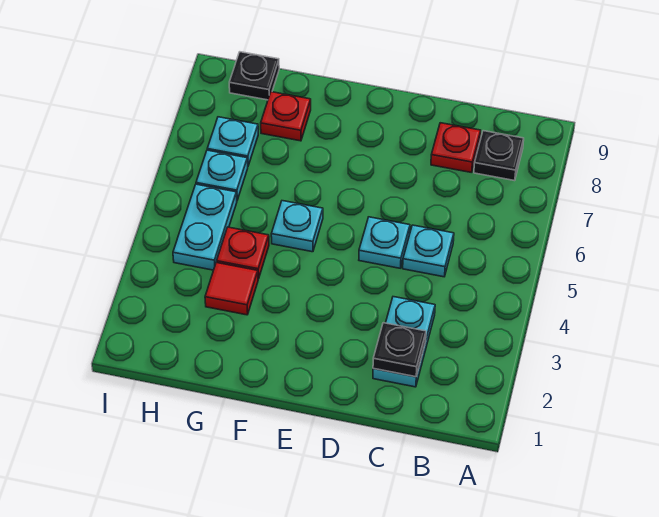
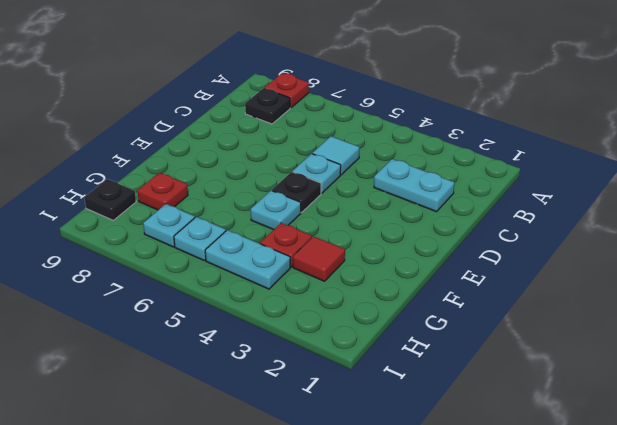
black plate C2 level 2 -> black plate E5 level 1
cyan plate C5 level 1 -> cyan tile C5 level 1
red plate C8 level 1 -> red plate A8 level 1

